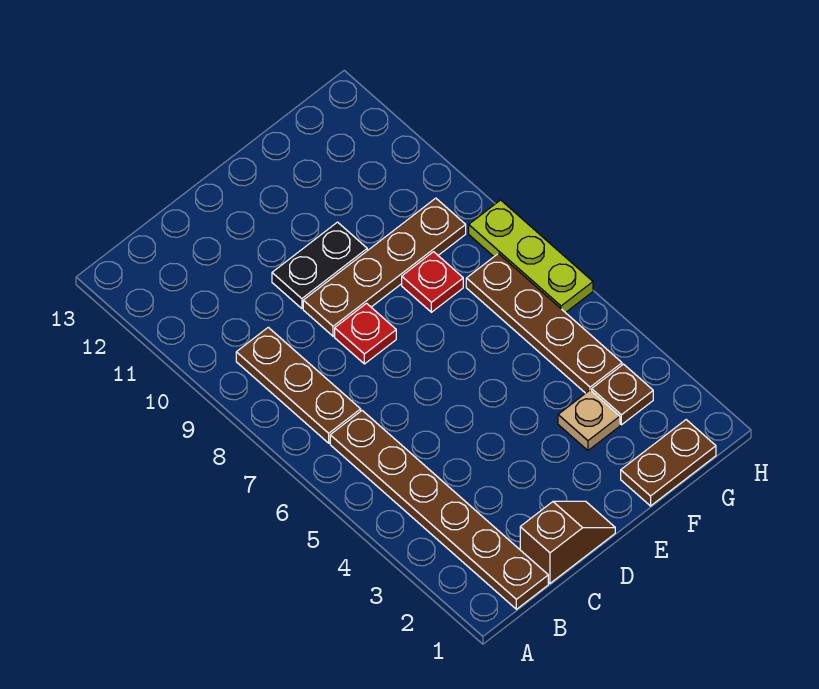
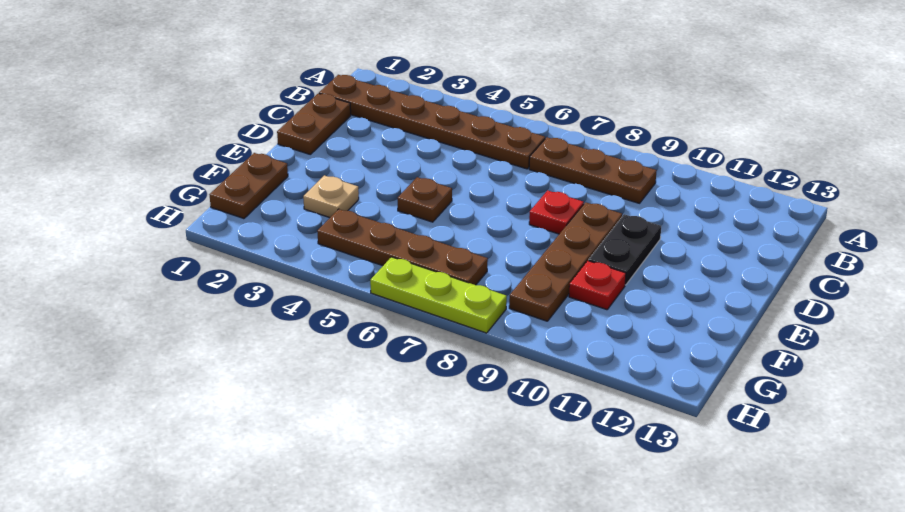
brown slope C1:D1 level 1 top C -> brown plate C1:D1 level 1
red plate F8 level 1 -> red plate F10 level 1
brown plate G3 level 1 -> brown plate E5 level 1

